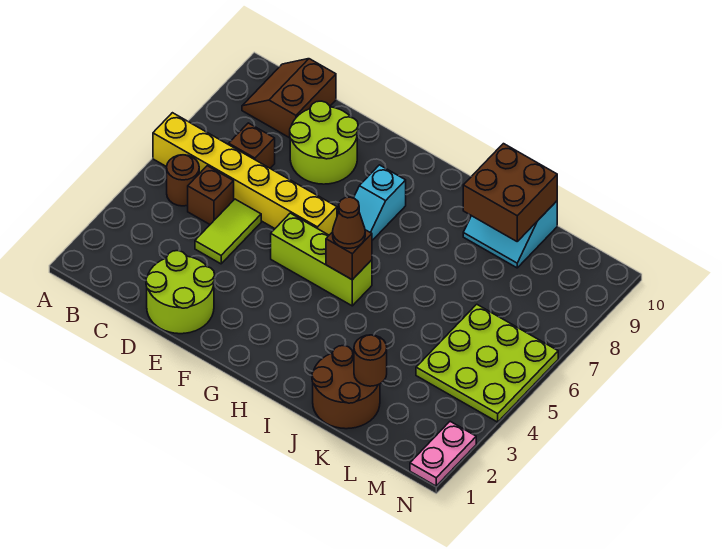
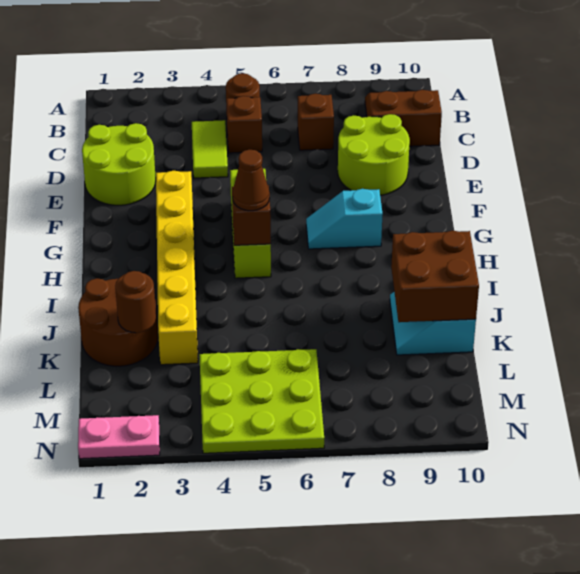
yellow brick A6:F6 level 1 -> yellow brick F3:K3 level 1
lime tile D4:D5 level 1 -> lime tile C4:D4 level 1

